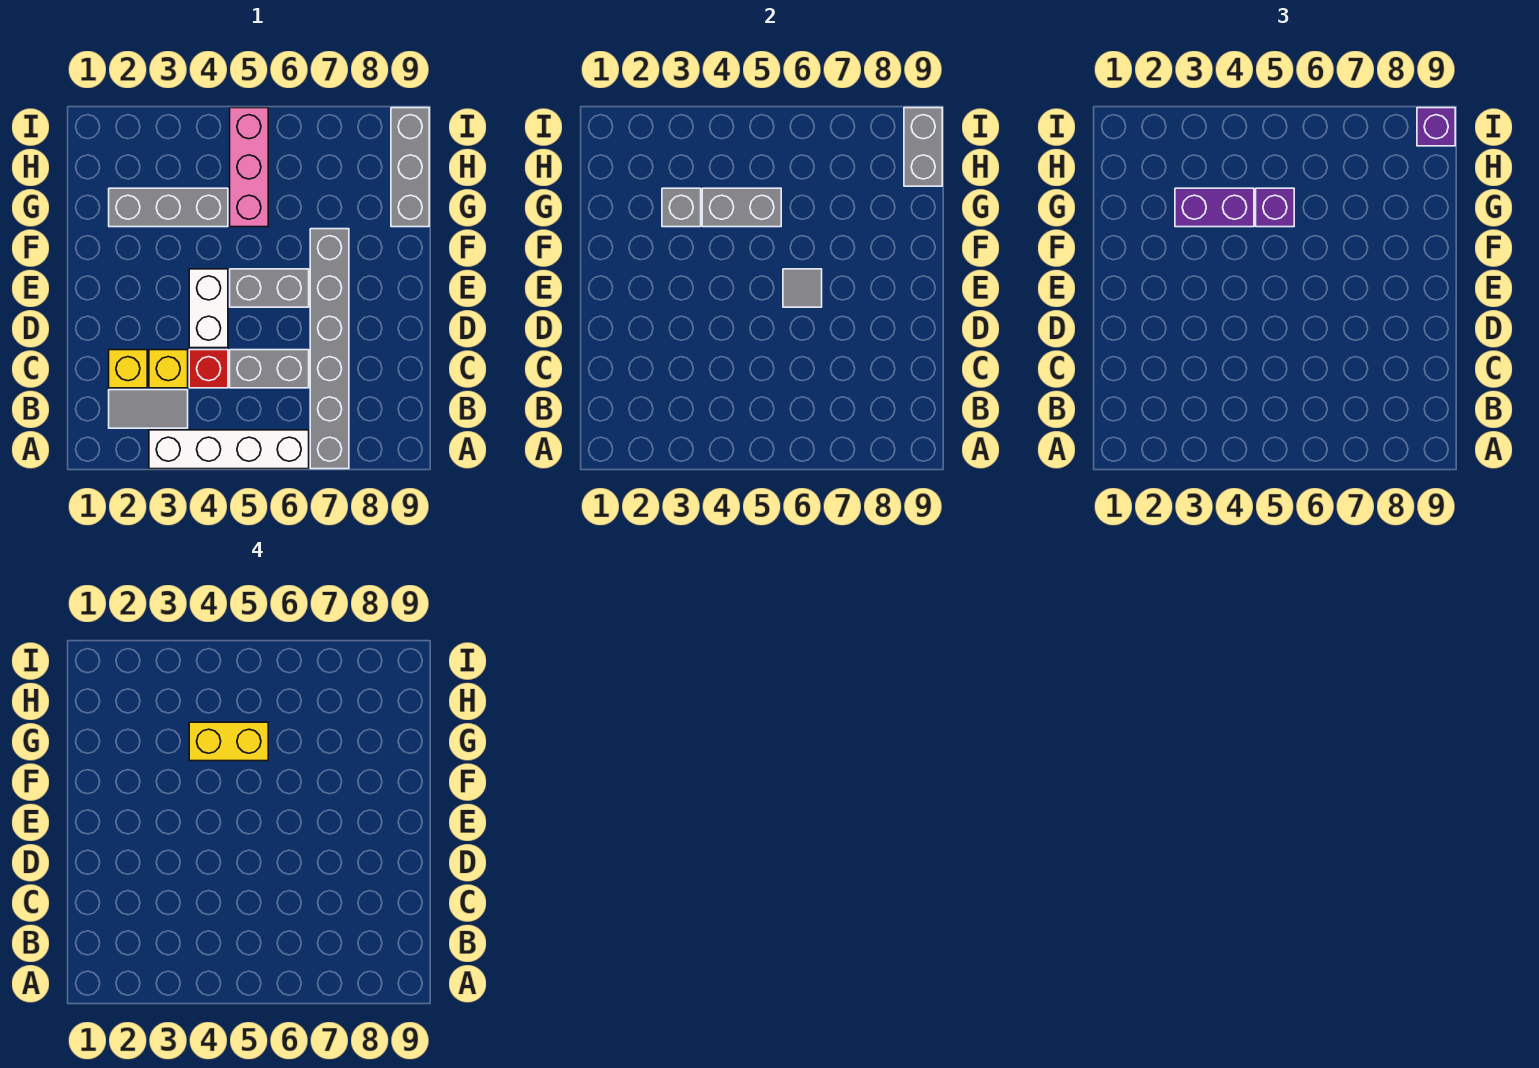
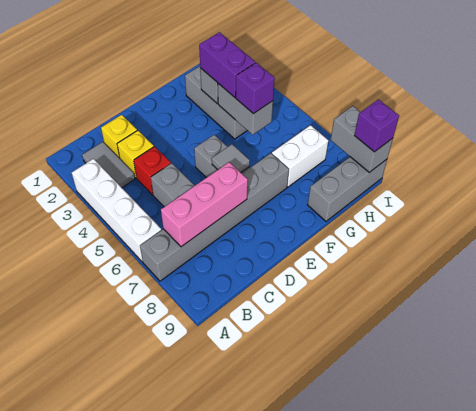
white brick D4:E4 level 1 -> white brick G7:H7 level 1
yellow brick G4:G5 level 4 -> none
pink brick G5:I5 level 1 -> pink brick B7:D7 level 2
grey brick H9:I9 level 2 -> grey brick I8:I9 level 2

